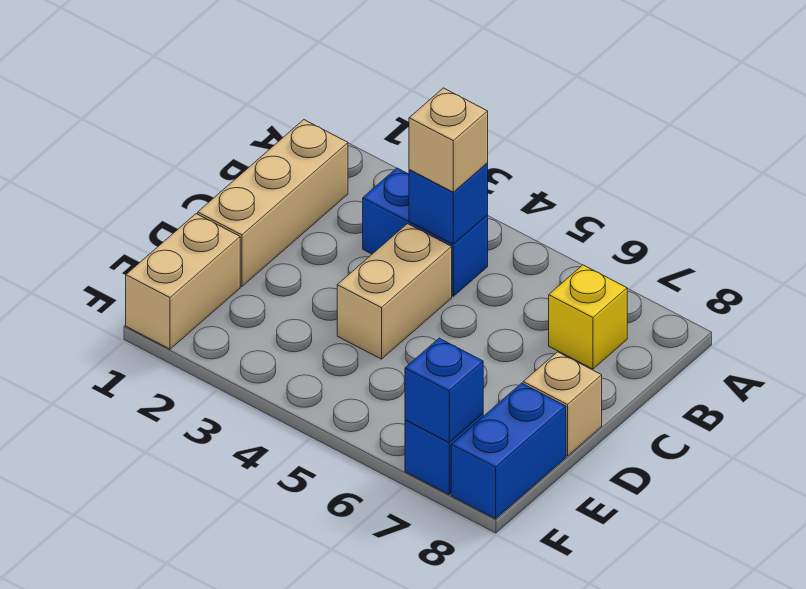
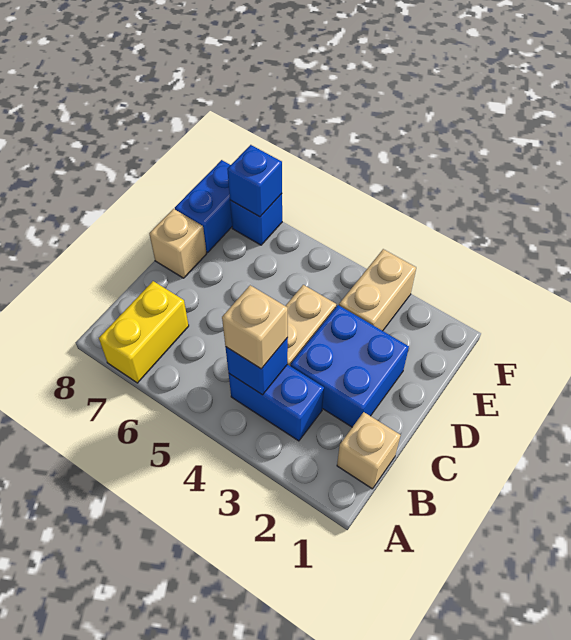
tan brick B1:D1 level 1 -> tan brick B1 level 1
yellow brick B7 level 1 -> yellow brick A7:B7 level 1
none -> blue brick C2:D3 level 1
tan brick E1:F1 level 1 -> tan brick E3:F3 level 1

